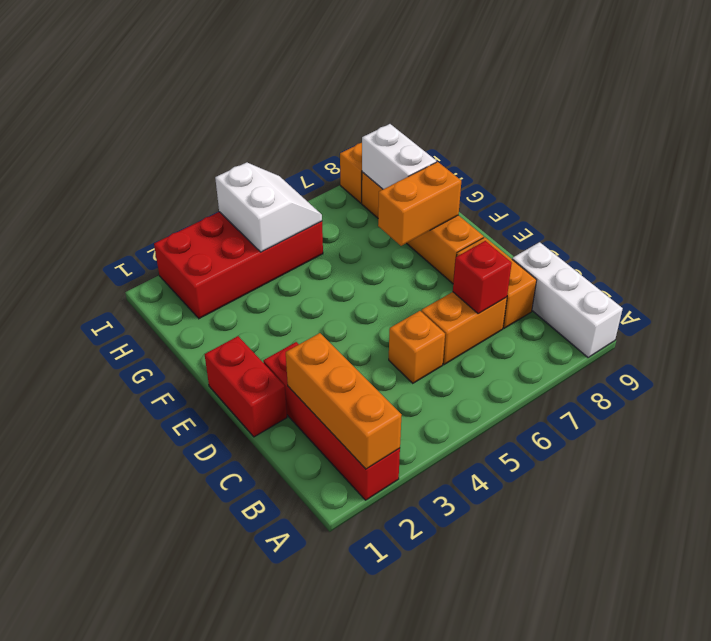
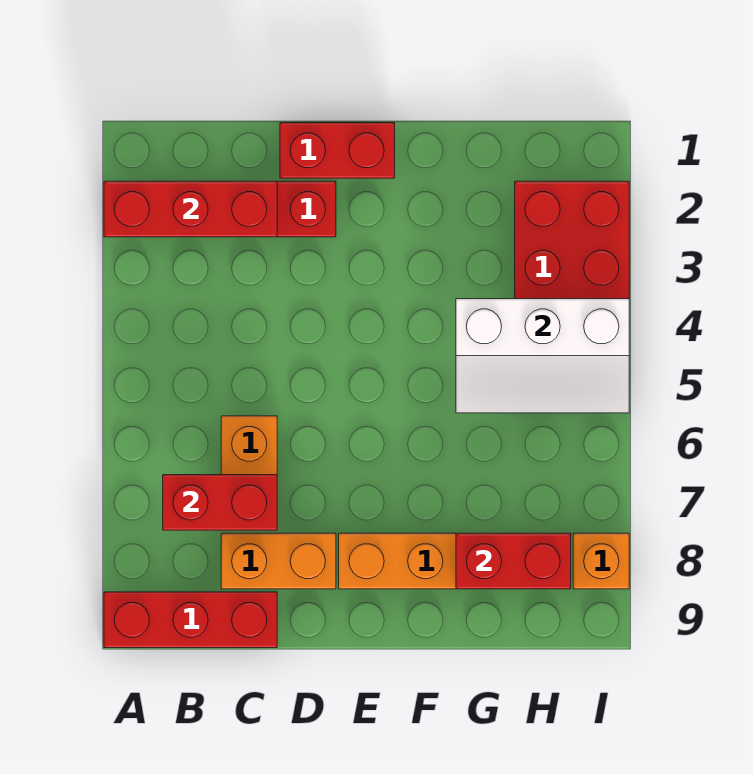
orange brick A2:C2 level 2 -> red brick A2:C2 level 2
white brick A9:C9 level 1 -> red brick A9:C9 level 1
orange brick C5 level 1 -> none
red brick C7 level 2 -> red brick B7:C7 level 2
orange brick F7:F8 level 2 -> none
white brick G8:H8 level 2 -> red brick G8:H8 level 2
white slope H4:I5 level 2 top 4 -> white slope G4:I5 level 2 top 4

